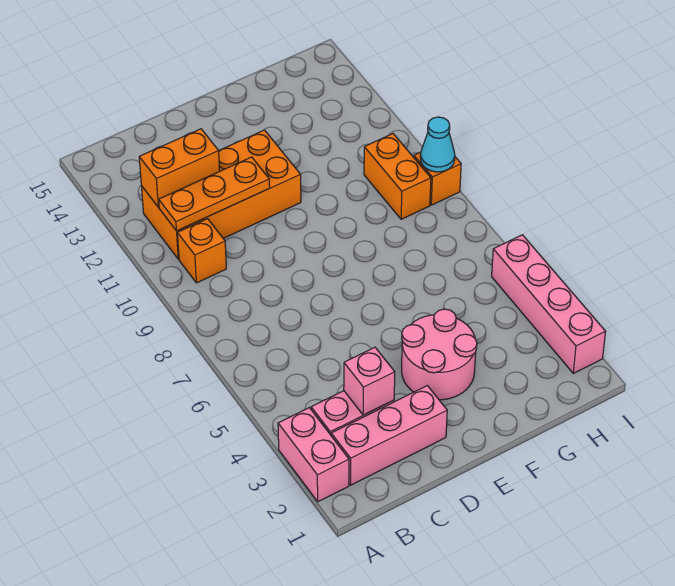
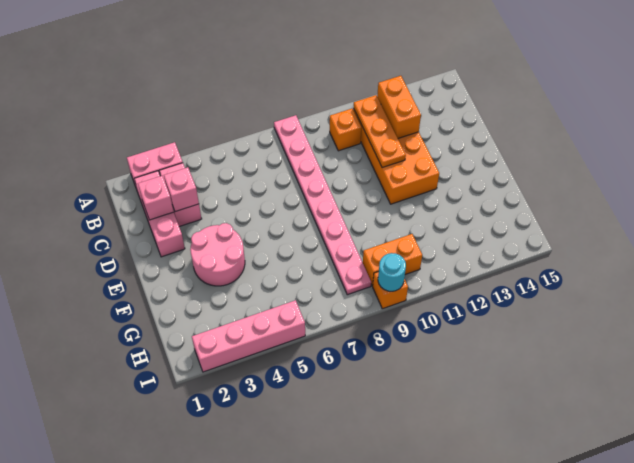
none -> pink plate A8:H8 level 1
none -> pink brick C2 level 2
cyan cone I9 level 2 -> cyan round brick I9 level 2

